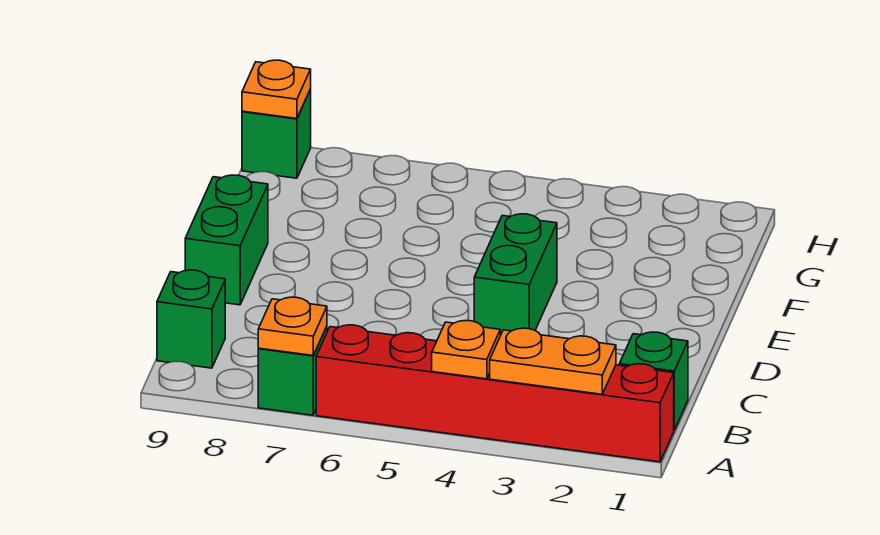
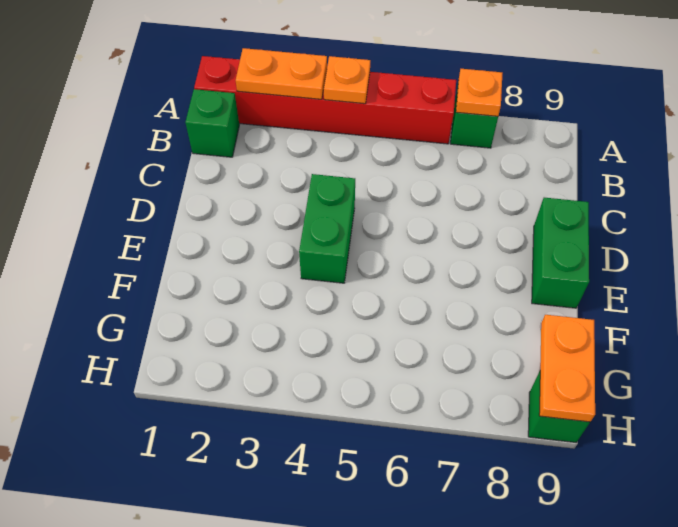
green brick B9 level 1 -> none
orange plate H9 level 2 -> orange plate G9:H9 level 2

